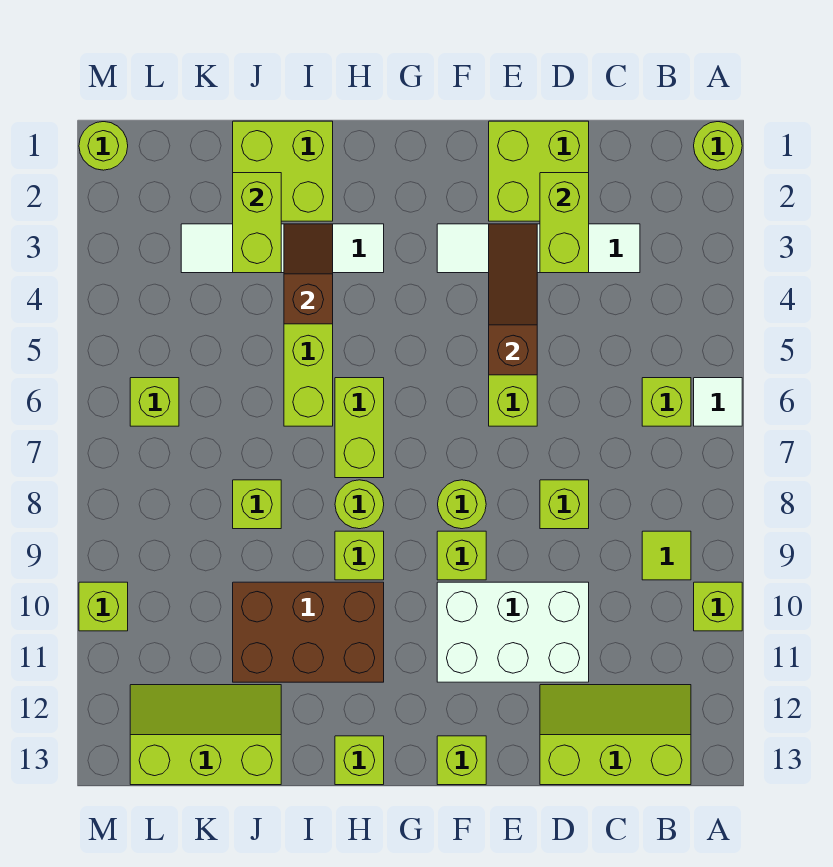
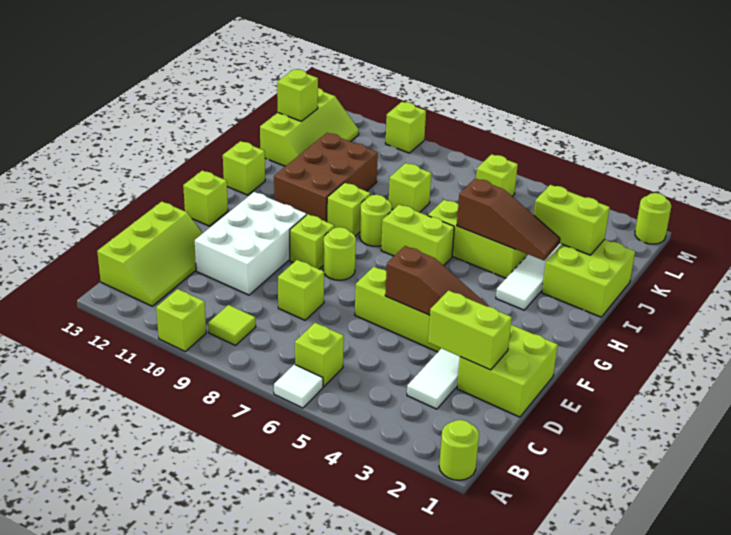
brown slope I3:I4 level 2 top 4 -> brown slope I3:I5 level 2 top 5
none -> lime brick K13 level 2

